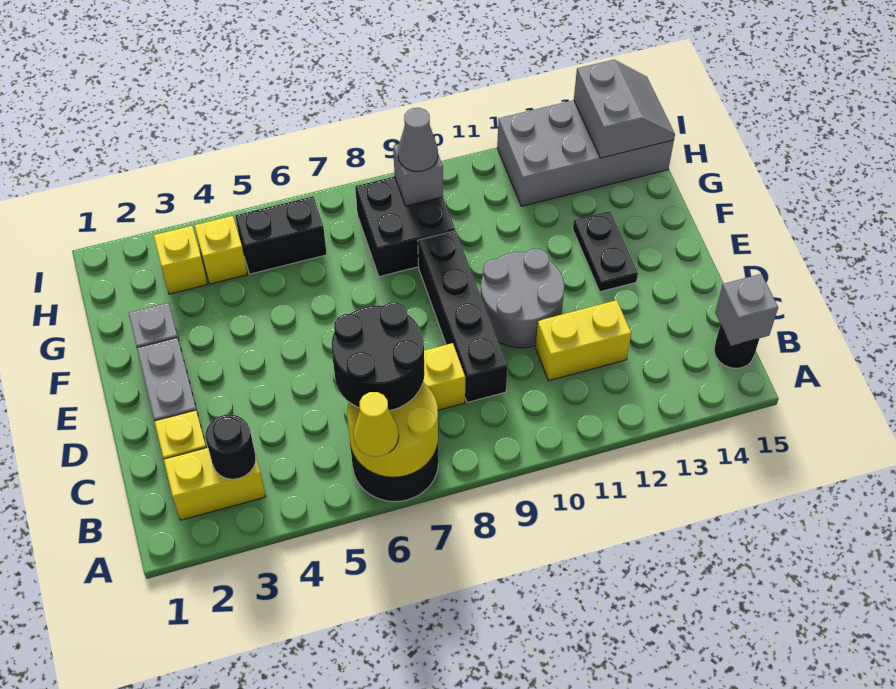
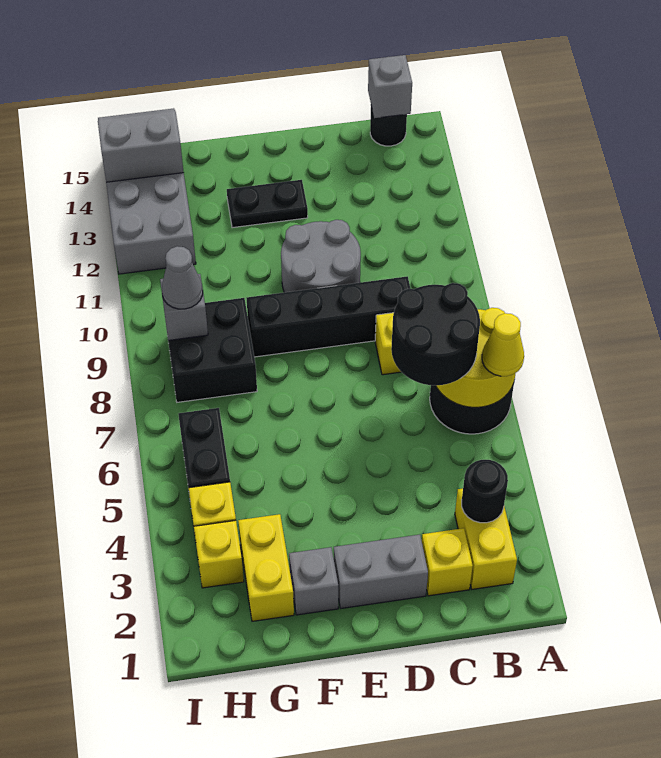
yellow brick C11:C12 level 1 -> yellow brick G2:G3 level 1

